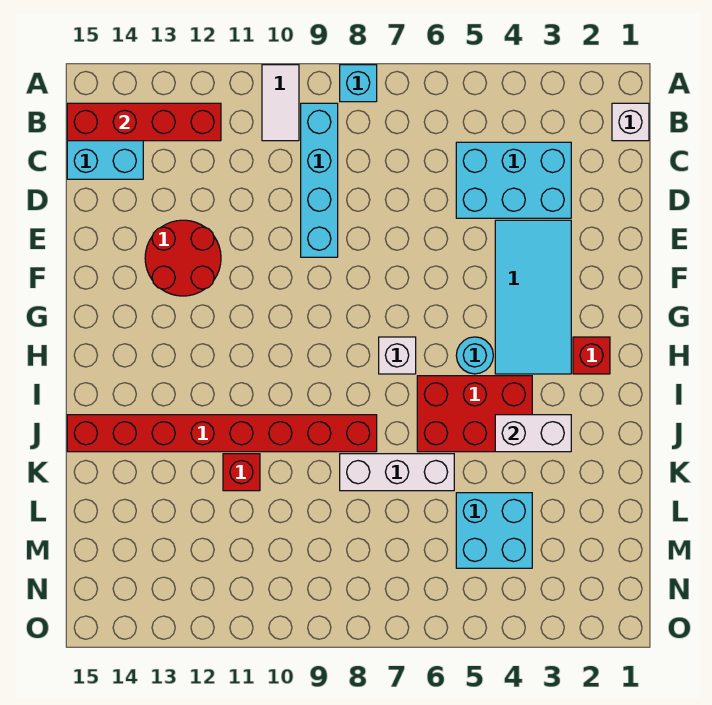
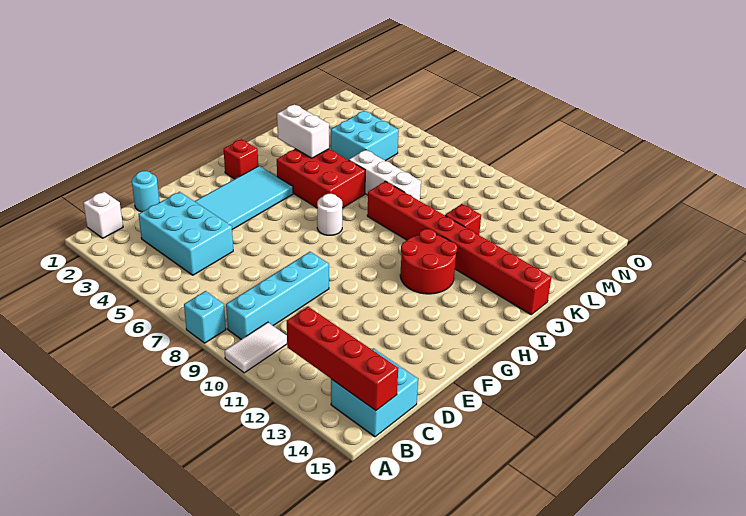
red round brick E12:F13 level 1 -> red round brick H11:I12 level 1
cyan round brick H5 level 1 -> cyan round brick D1 level 1
white brick H7 level 1 -> white round brick H7 level 1

